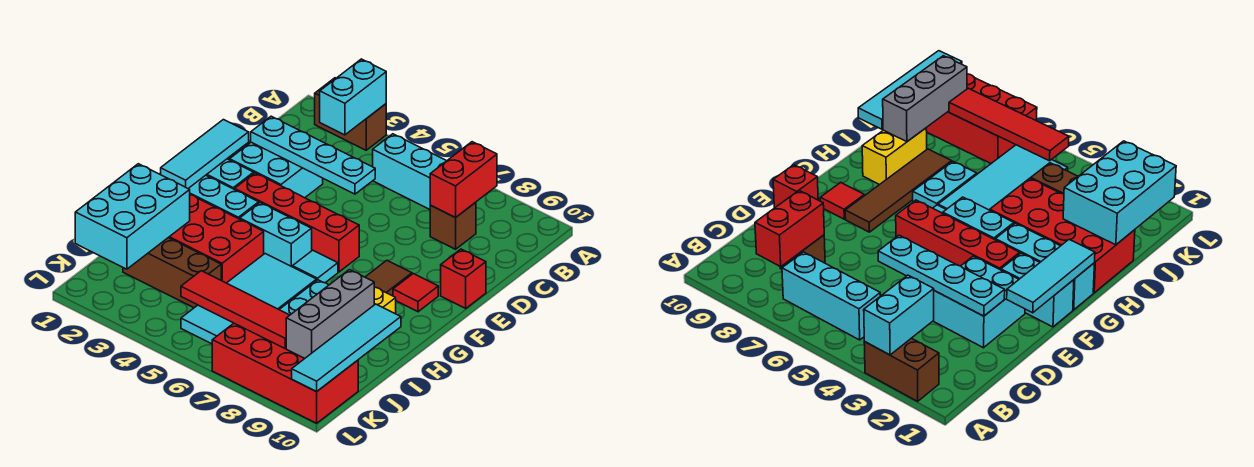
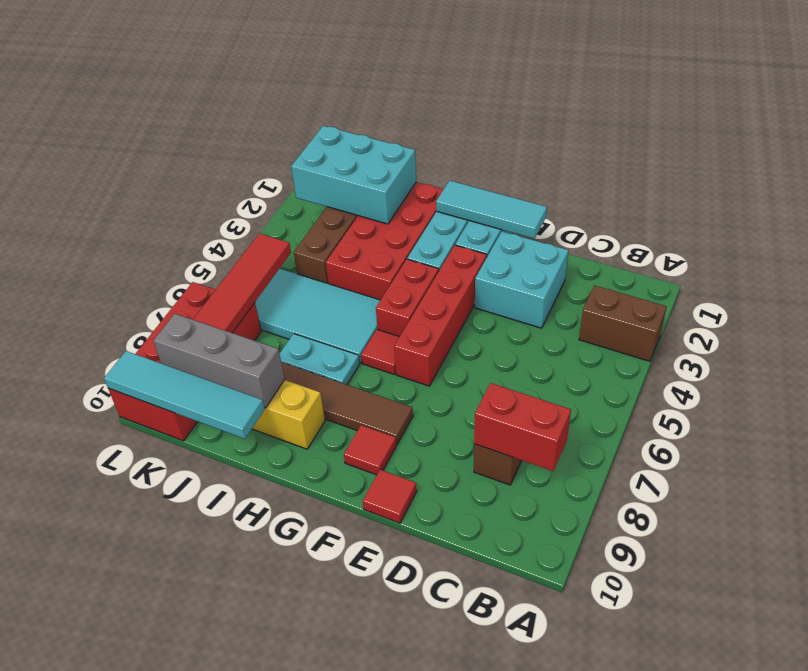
brown brick A2:A3 level 1 -> brown brick A3:B3 level 1
cyan brick A3:B3 level 2 -> none
cyan brick B5:B7 level 1 -> none
cyan plate D2:D5 level 2 -> none
red brick E10 level 1 -> red tile E10 level 1
cyan brick G4:G5 level 1 -> red brick G4:G5 level 1
cyan tile G6 level 1 -> red tile G6 level 1

